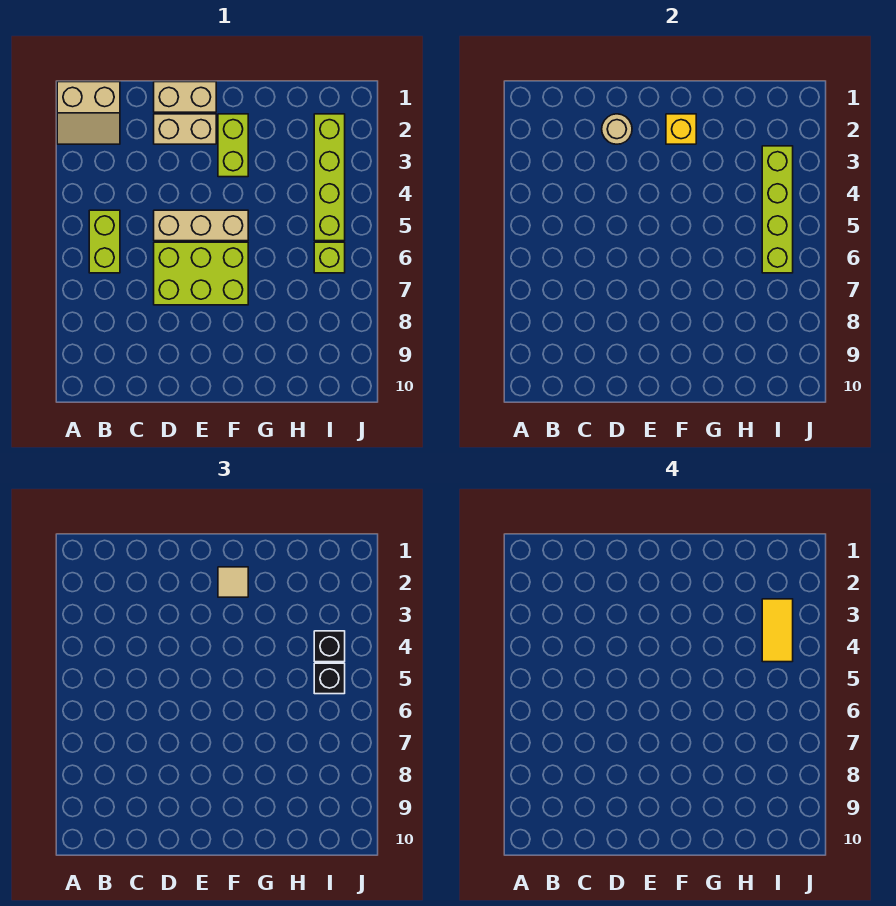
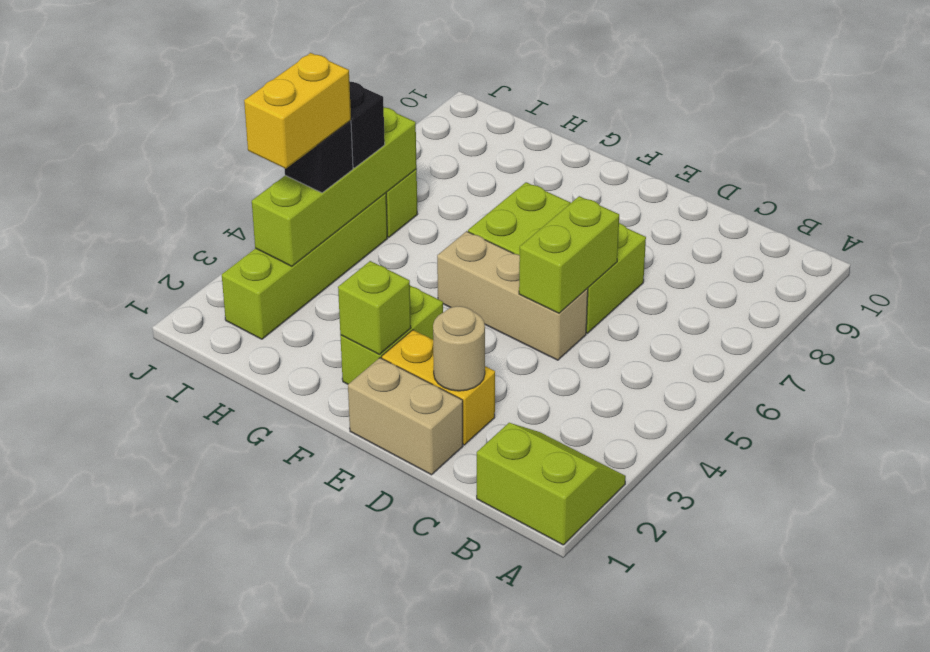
tan slope A1:B2 level 1 top 1 -> lime slope A1:B2 level 1 top 1
lime brick B5:B6 level 1 -> lime brick D5:D6 level 2
tan brick D2:E2 level 1 -> yellow brick D2:E2 level 1
yellow brick F2 level 2 -> lime brick F2 level 2
tan tile F2 level 3 -> none
yellow tile I3:I4 level 4 -> yellow brick I3:I4 level 4

